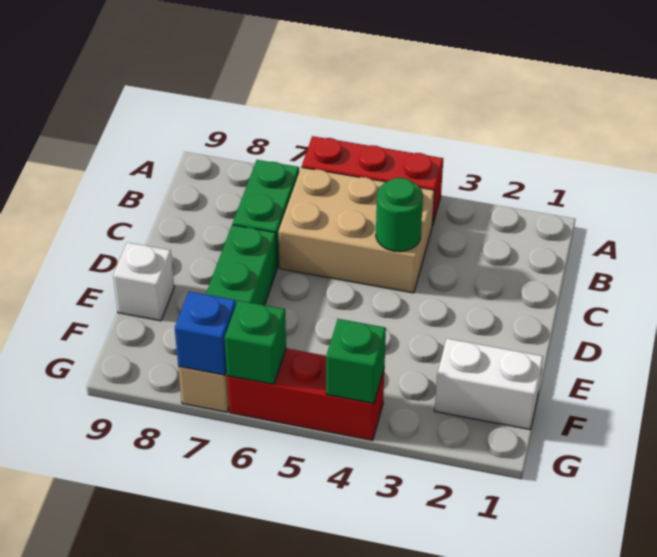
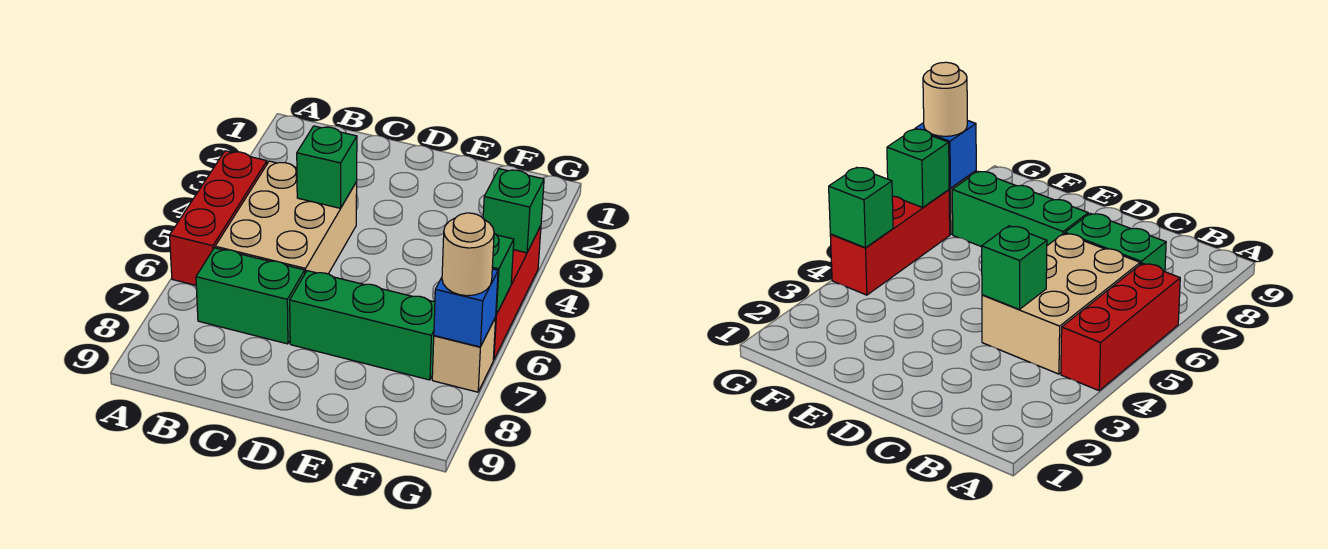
green round brick C4 level 2 -> green brick C4 level 2
white brick E9 level 1 -> none
white brick F1:F2 level 1 -> none
none -> tan round brick G7 level 3

